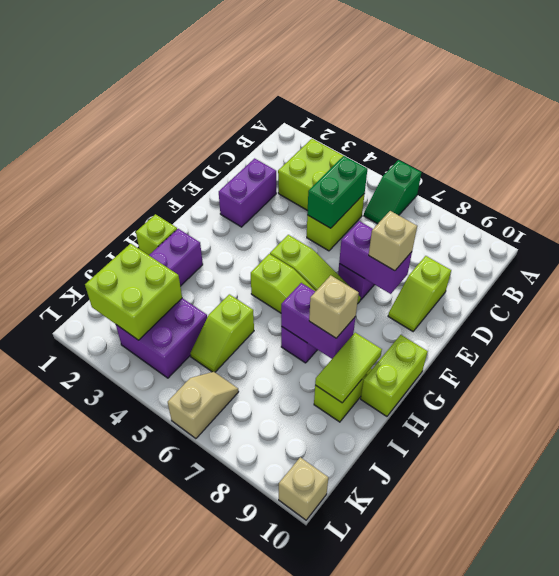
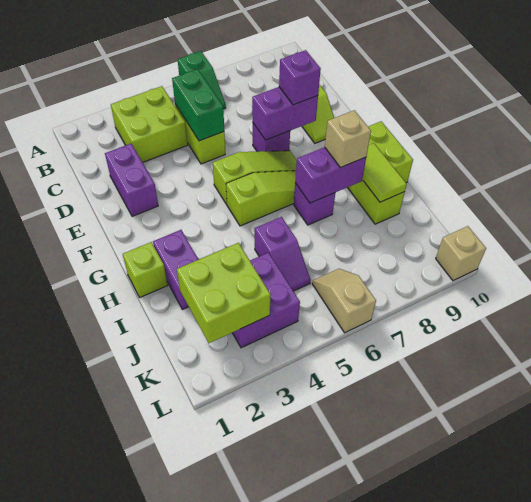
tan brick E8 level 3 -> purple brick E8 level 3
lime slope I5:J5 level 1 top I -> purple slope I5:J5 level 1 top I

